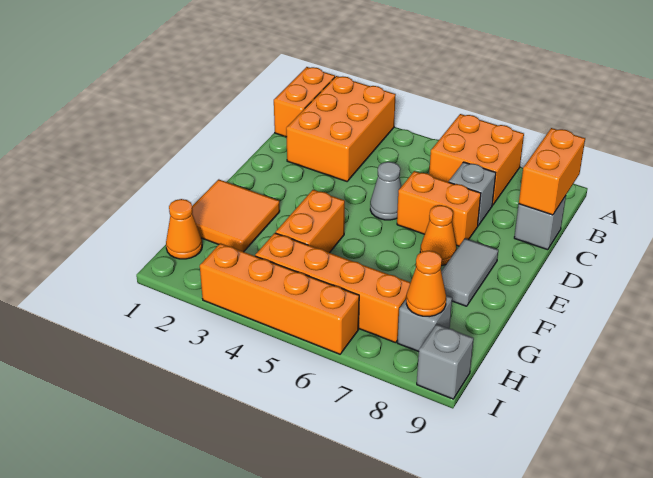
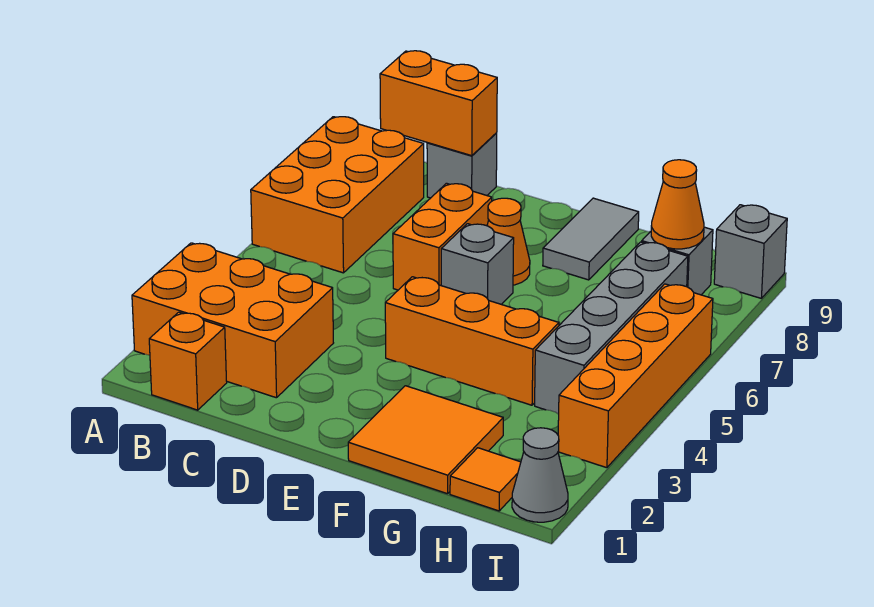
orange brick A1:B1 level 1 -> orange brick B1 level 1
orange brick A6:B7 level 1 -> orange brick A6:B8 level 1
grey brick C7 level 1 -> grey brick E6 level 1
grey cone D5 level 1 -> grey cone I1 level 1
grey tile E8:F8 level 1 -> grey tile F8:F9 level 1
orange brick F4:G4 level 1 -> orange brick E4:G4 level 1
orange cone H1 level 1 -> orange tile H1 level 1
orange brick H4:H7 level 1 -> grey brick H4:H7 level 1

